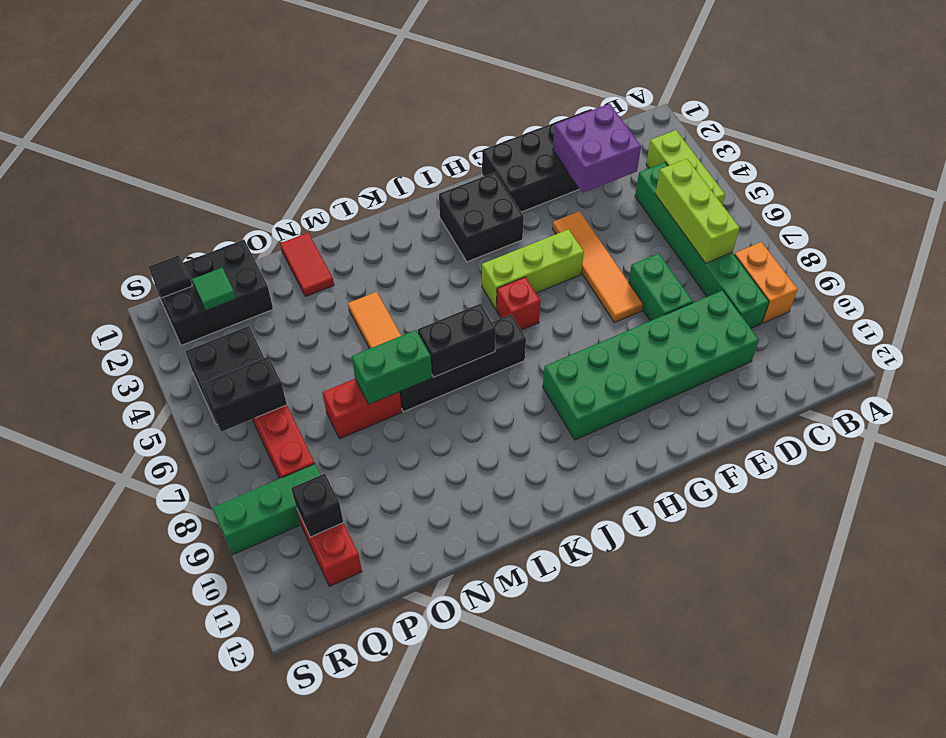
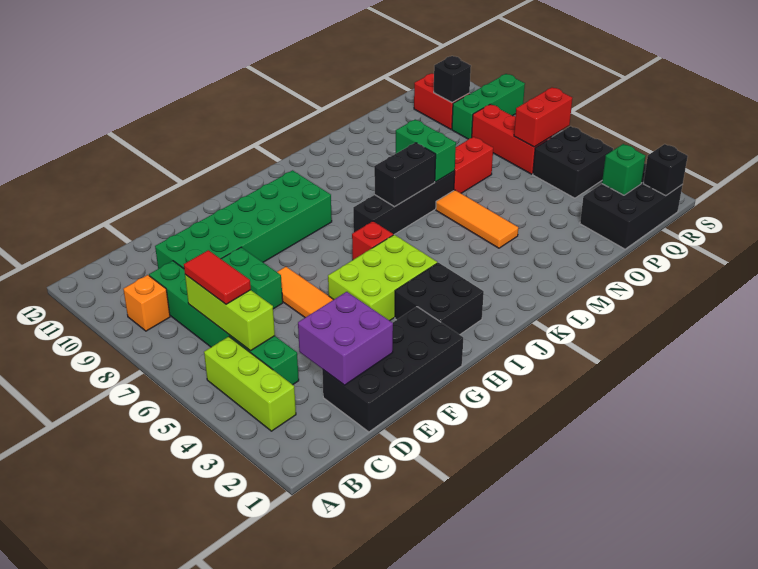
orange brick B8:B9 level 1 -> orange brick B9 level 1
lime brick G5:I5 level 1 -> lime brick G4:I5 level 1
green brick M7:N7 level 2 -> green brick M7:M8 level 2
red tile N1:N2 level 1 -> red tile C6:C7 level 3
green tile Q2 level 2 -> green brick Q2 level 2
black brick Q6:R6 level 2 -> red brick Q6:R6 level 2
black tile R1 level 2 -> black brick R1 level 2

